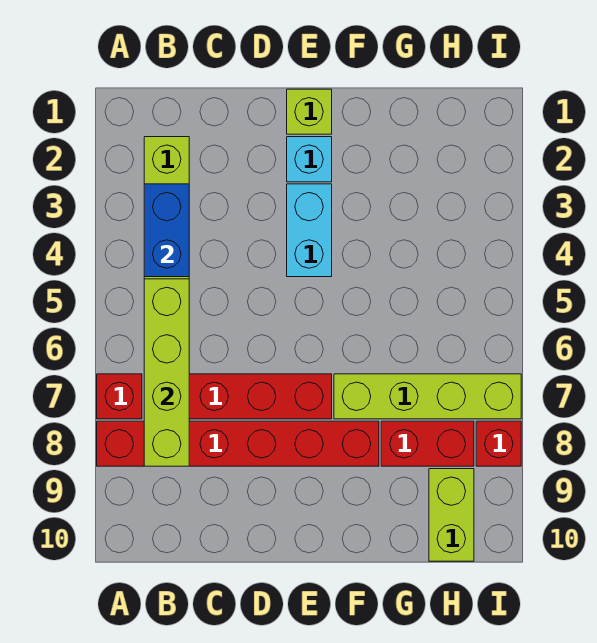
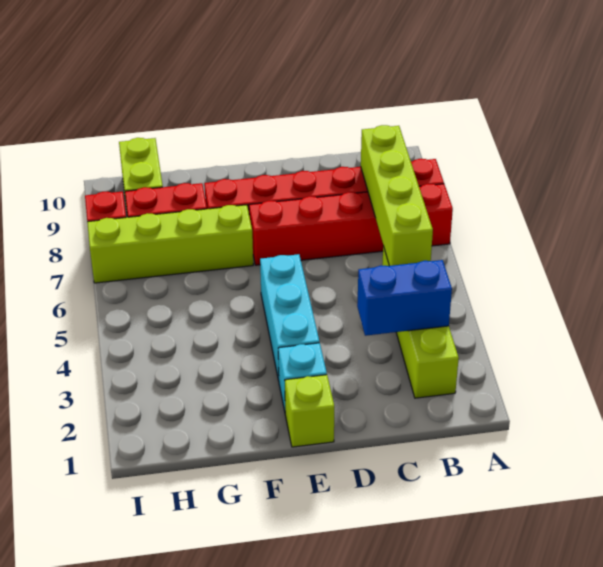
blue brick B3:B4 level 2 -> blue brick B3:C3 level 2
cyan brick E3:E4 level 1 -> cyan brick E3:E5 level 1

